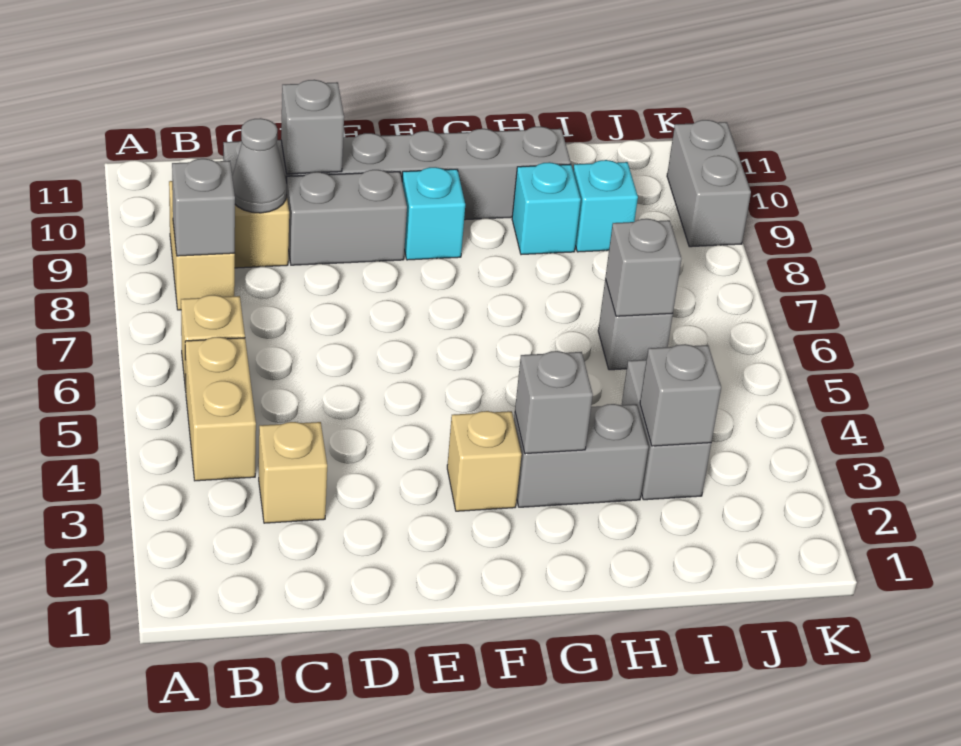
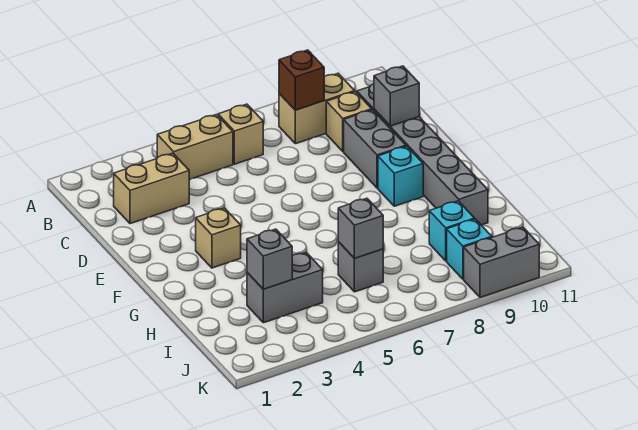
grey brick B8 level 2 -> brown brick B8 level 2
tan brick C3 level 1 -> tan brick C2:C3 level 1
grey cone C9 level 2 -> none
grey brick G3:H3 level 1 -> none
grey brick G3 level 2 -> none
cyan brick H9 level 1 -> cyan brick J9 level 1

